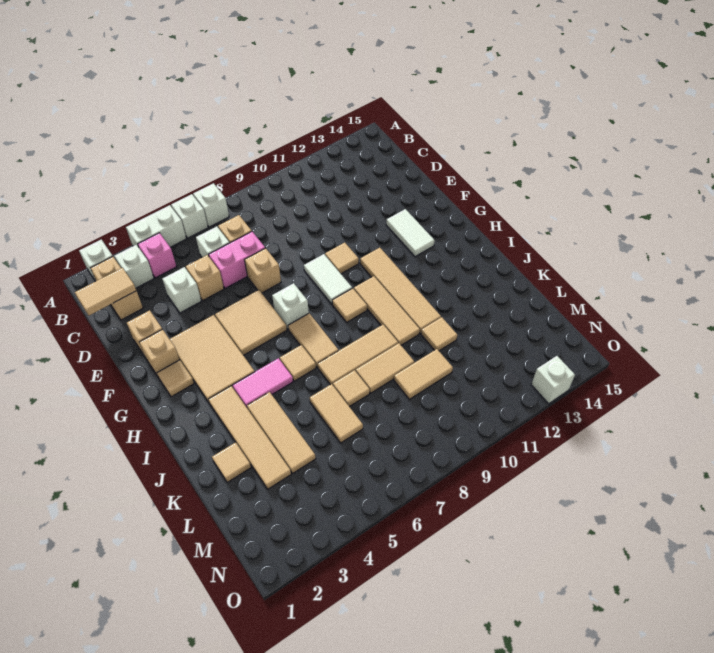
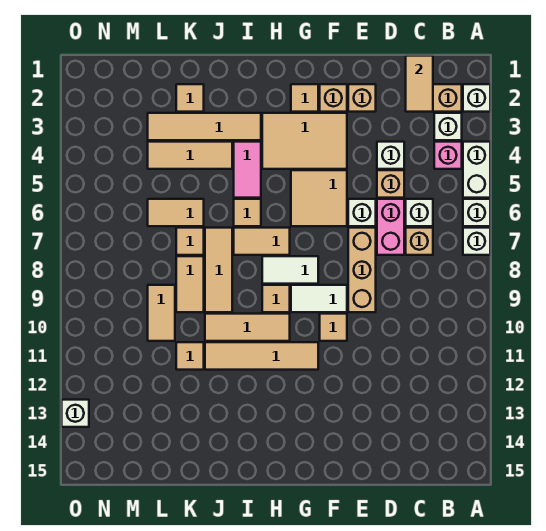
tan brick E7 level 1 -> tan brick E7:E9 level 1
white tile F13:G13 level 1 -> white tile G8:H8 level 1
white brick G7 level 1 -> white brick E6 level 1

